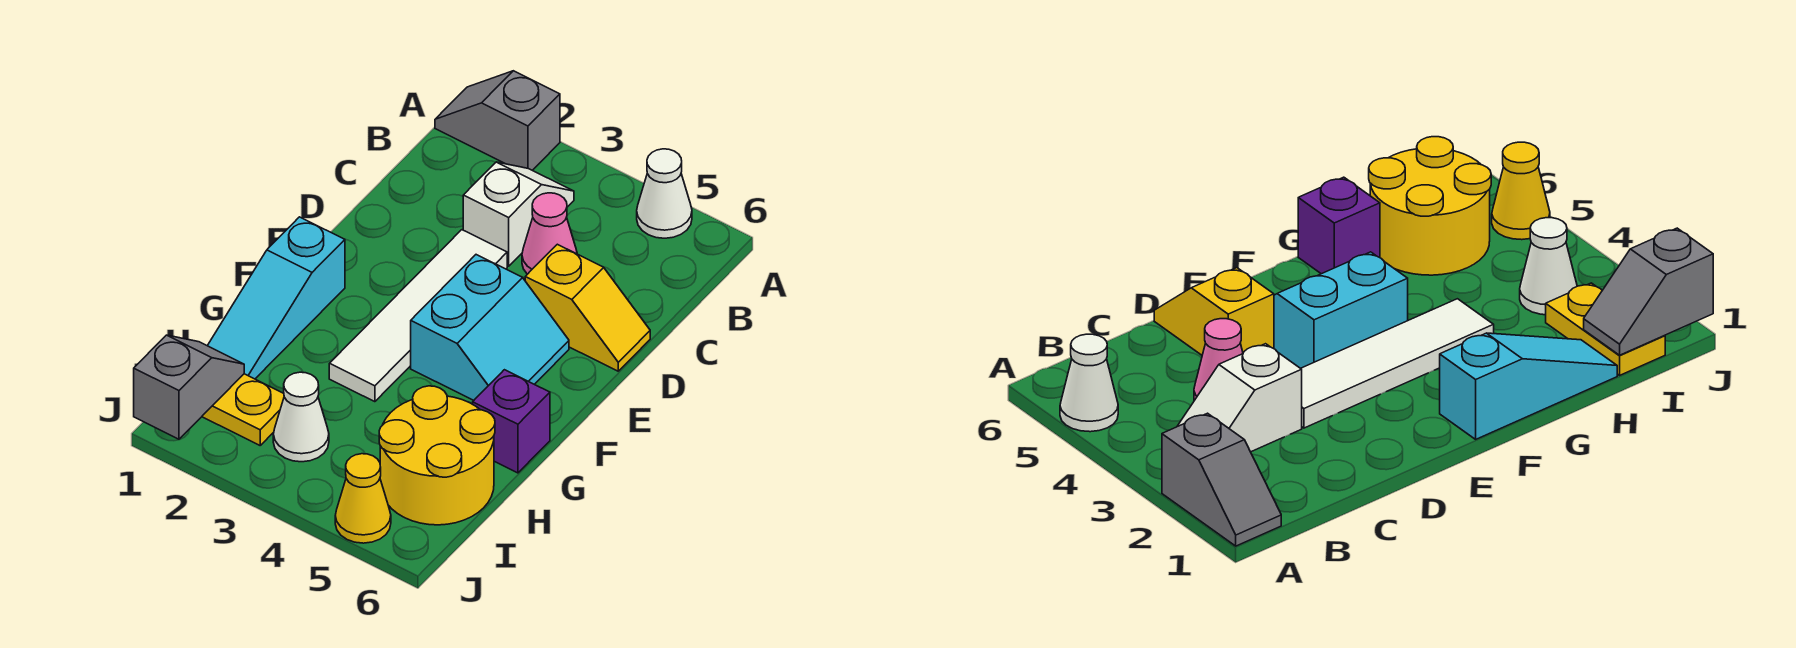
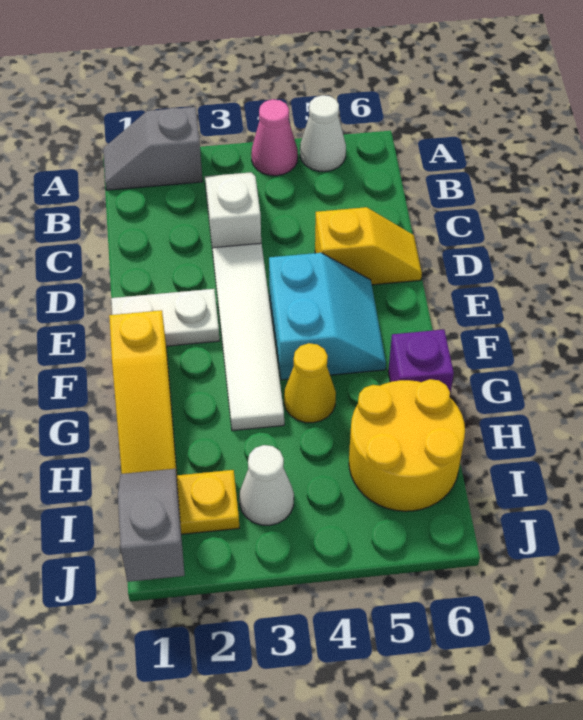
pink cone C4 level 1 -> pink cone A4 level 1
none -> white plate E1:E2 level 1
cyan slope F1:H1 level 1 top F -> yellow slope F1:H1 level 1 top F
yellow cone J5 level 1 -> yellow cone G4 level 1

